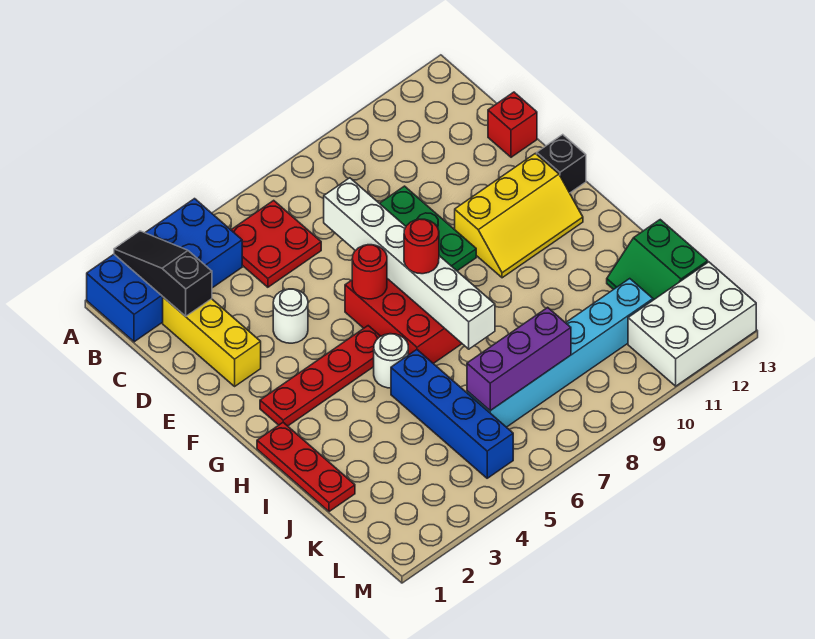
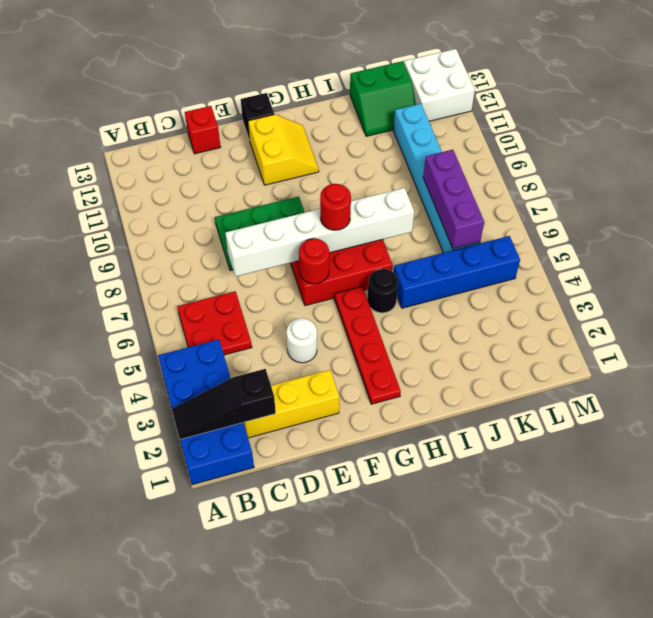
yellow slope F10:G12 level 1 top F -> yellow slope F11:G12 level 1 top F
red plate H1:J1 level 1 -> none
white round brick H5 level 1 -> black round brick H5 level 1
white brick L11:M13 level 1 -> white brick L12:M13 level 1

